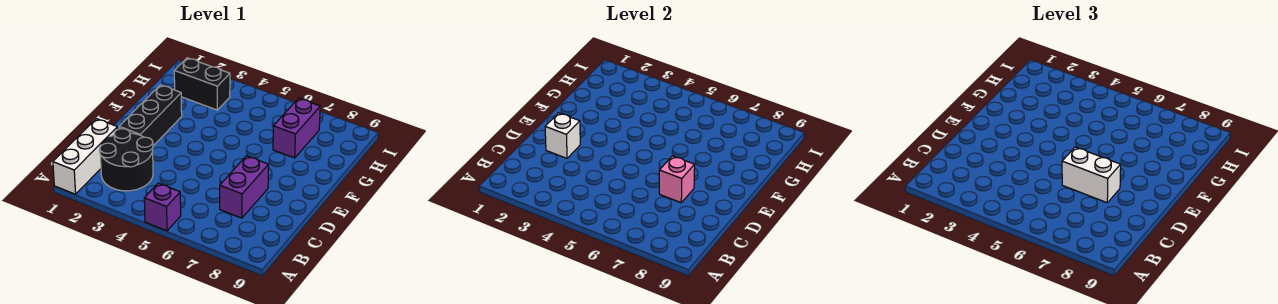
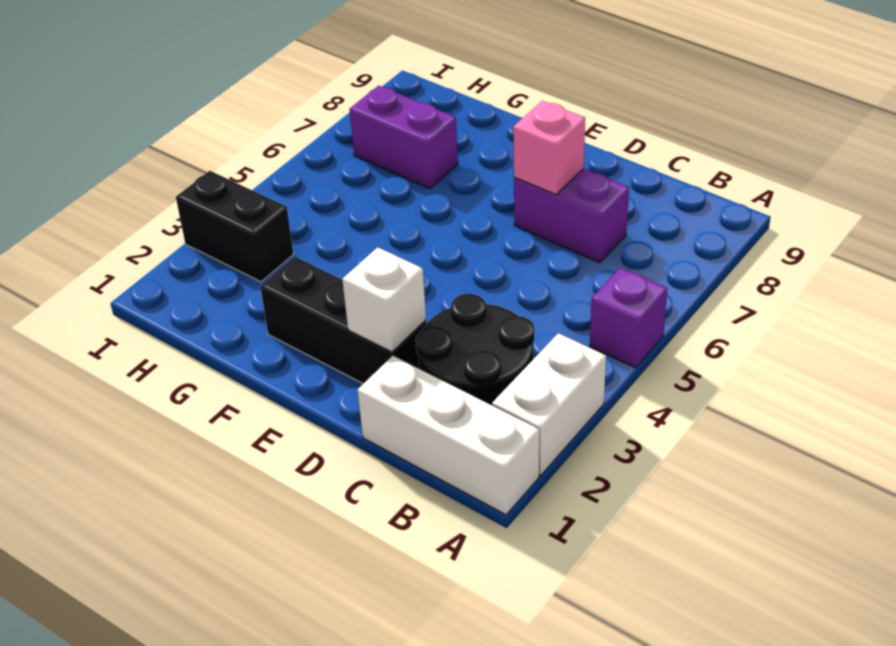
white brick D6:D7 level 3 -> white brick A2:A3 level 1
black brick H2:H3 level 1 -> black brick H3:I3 level 1

